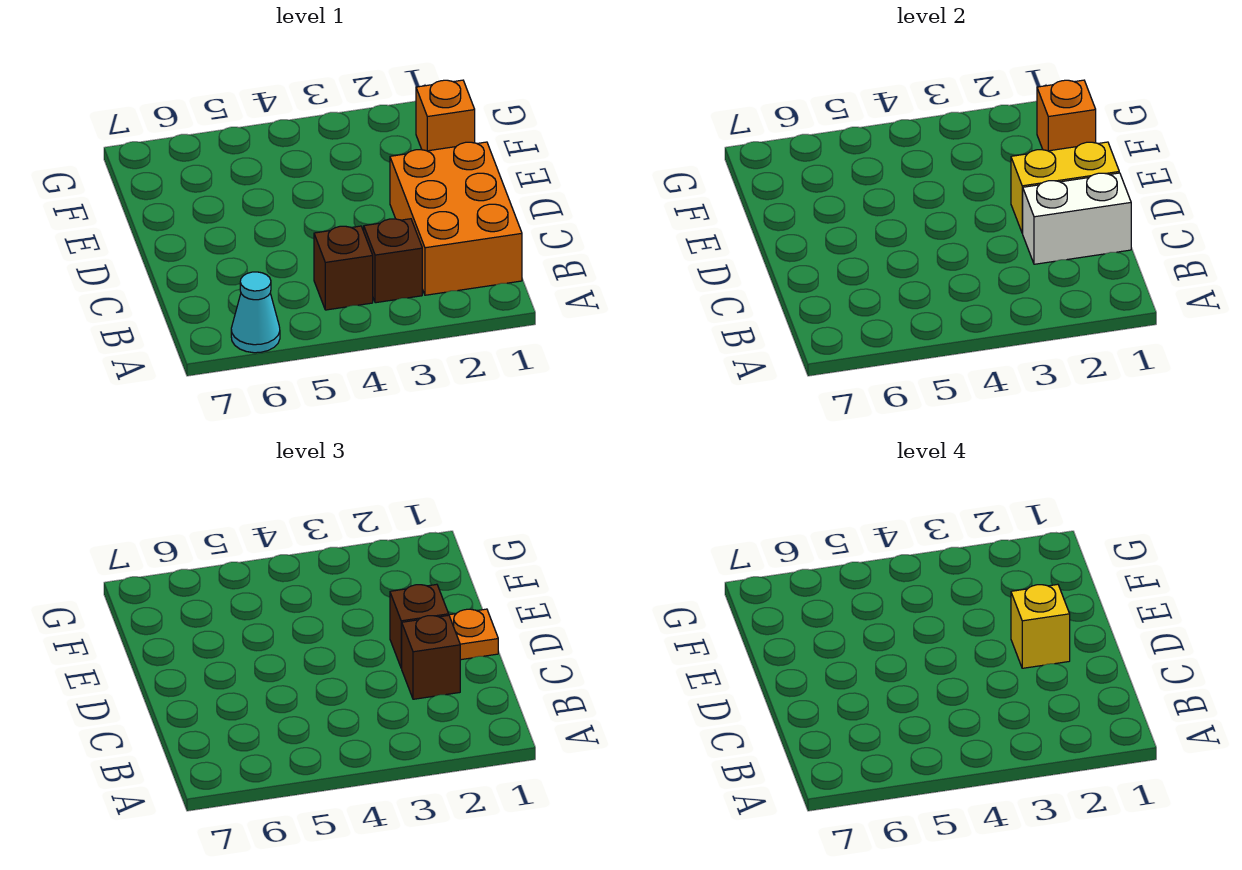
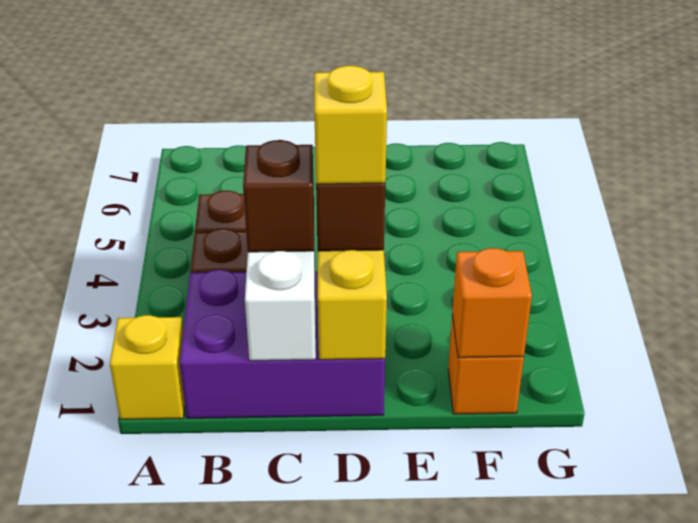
none -> yellow brick A1 level 1
cyan cone A6 level 1 -> none
orange brick B1:D2 level 1 -> purple brick B1:D2 level 1
orange plate D1 level 3 -> none

